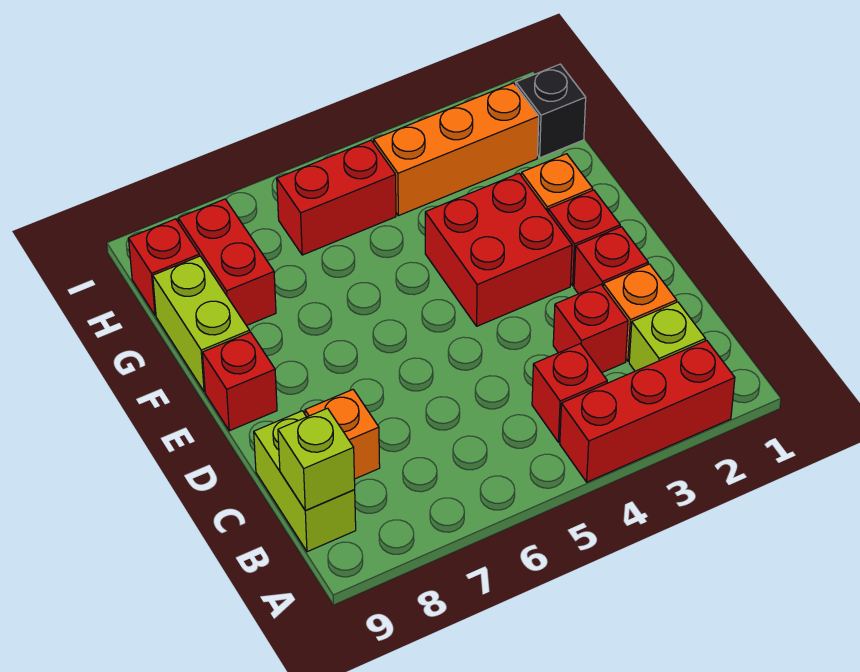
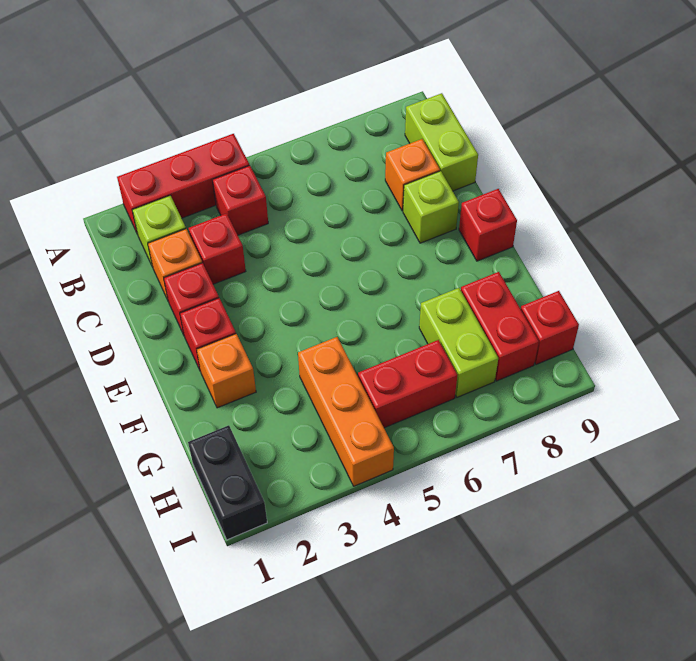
lime brick B9 level 2 -> lime brick D8 level 1
red brick E3:F4 level 1 -> none
lime brick F9:G9 level 1 -> lime brick G7:H7 level 1
black brick H1 level 1 -> black brick H1:I1 level 1
orange brick H2:H4 level 1 -> orange brick G4:I4 level 1

